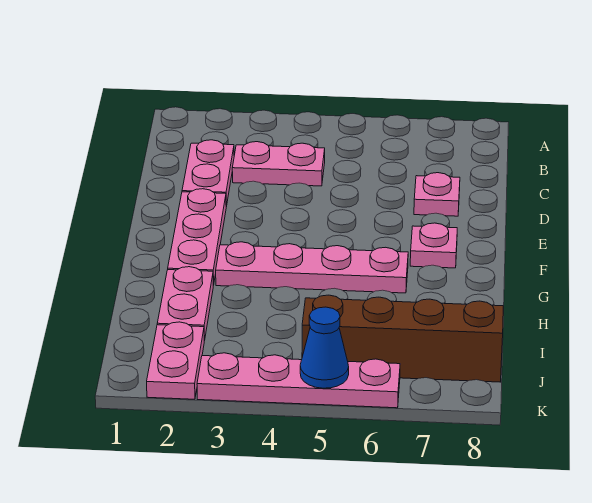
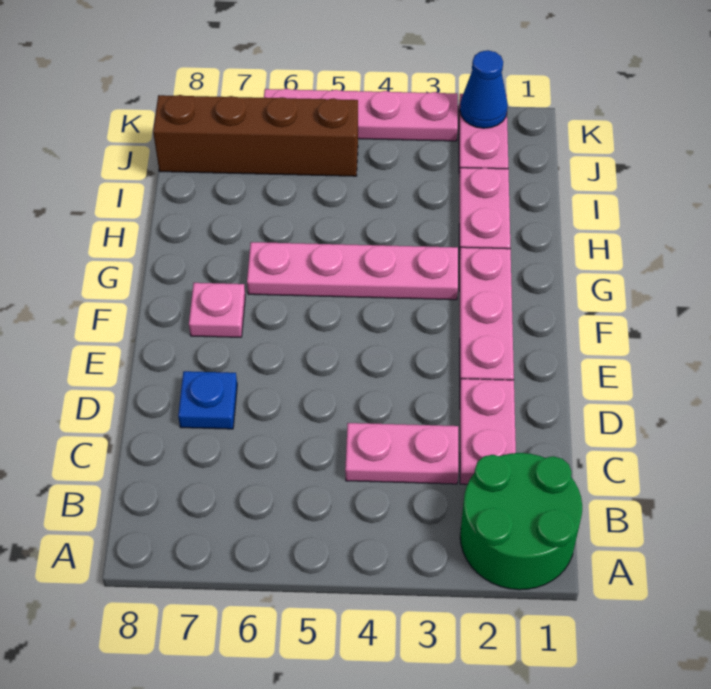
none -> green round brick A1:B2 level 1
pink plate D7 level 1 -> blue plate D7 level 1
blue cone K5 level 2 -> blue cone K2 level 2

